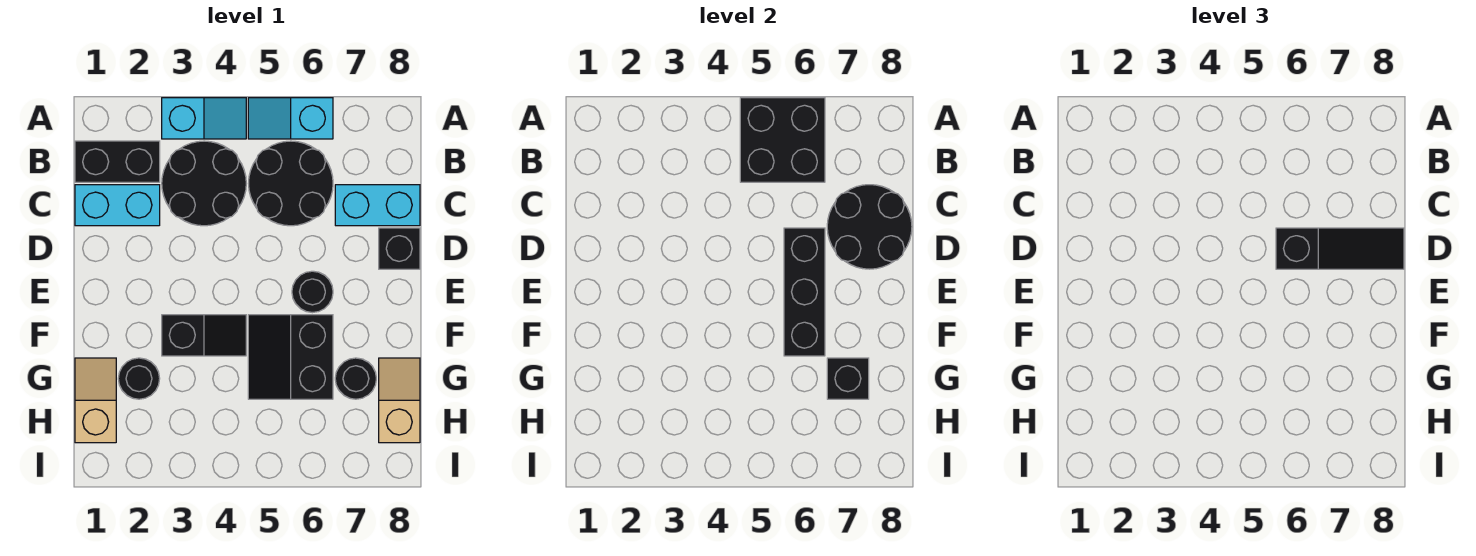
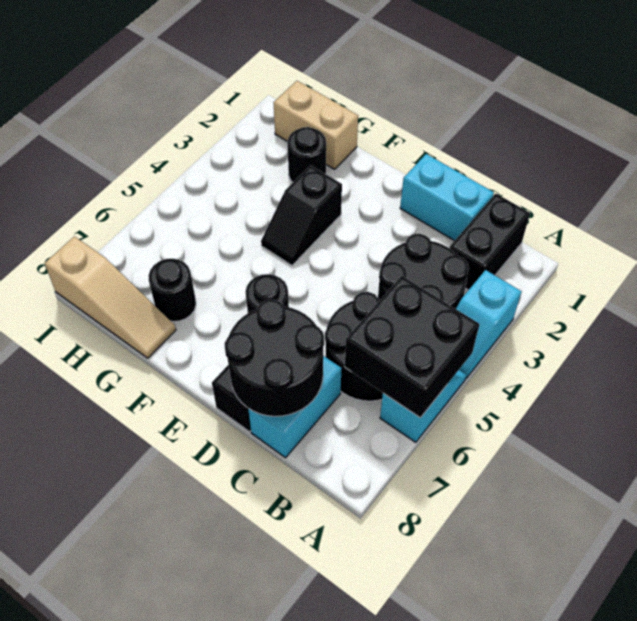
cyan brick C1:C2 level 1 -> cyan brick C1:D1 level 1
black brick D6:F6 level 2 -> none
black slope D6:D8 level 3 top 6 -> none
black slope F5:G6 level 1 top 6 -> none
tan slope G1:H1 level 1 top H -> tan brick G1:H1 level 1
black brick G7 level 2 -> none
tan slope G8:H8 level 1 top H -> tan slope G8:I8 level 1 top I

